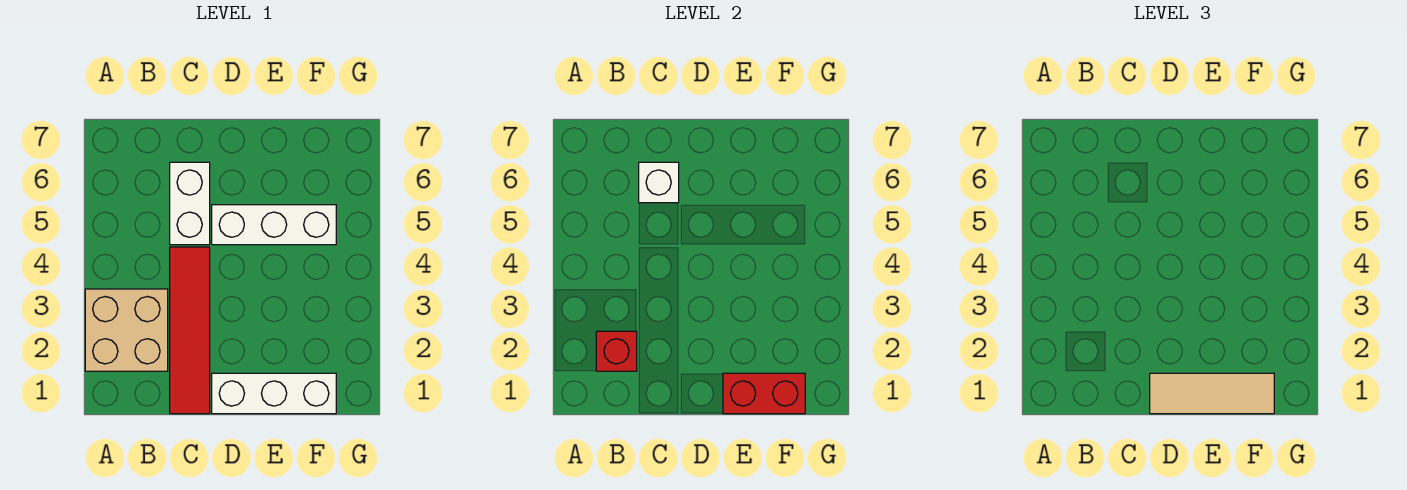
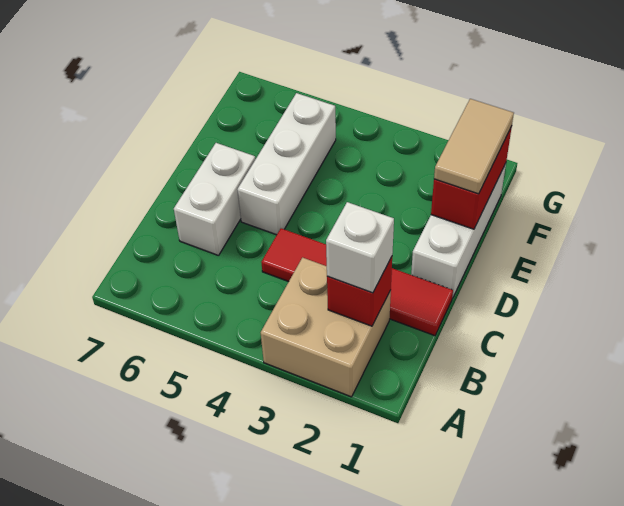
white brick C5:C6 level 1 -> white brick C6:D6 level 1
white brick C6 level 2 -> white brick B2 level 3
tan tile D1:F1 level 3 -> tan tile E1:F1 level 3

